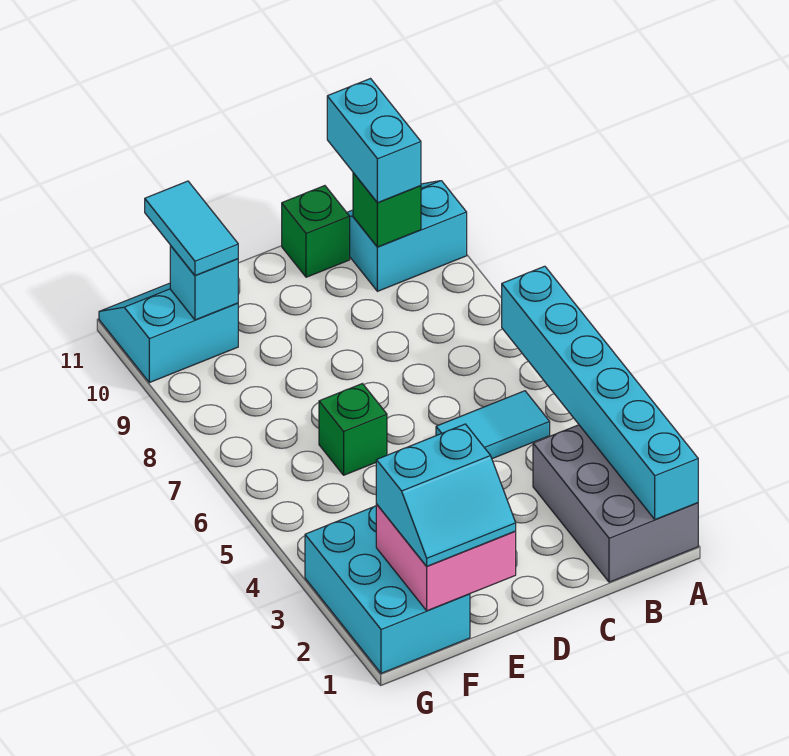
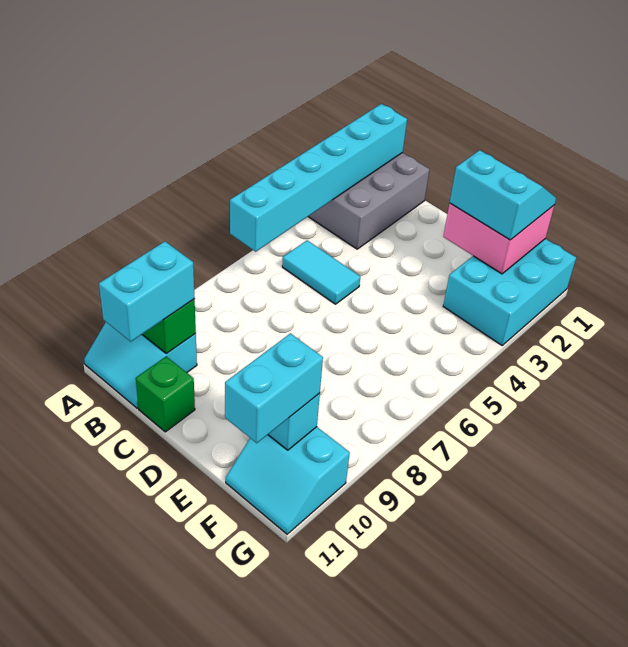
green brick E6 level 1 -> none
cyan tile F10:F11 level 3 -> cyan brick F10:F11 level 3

